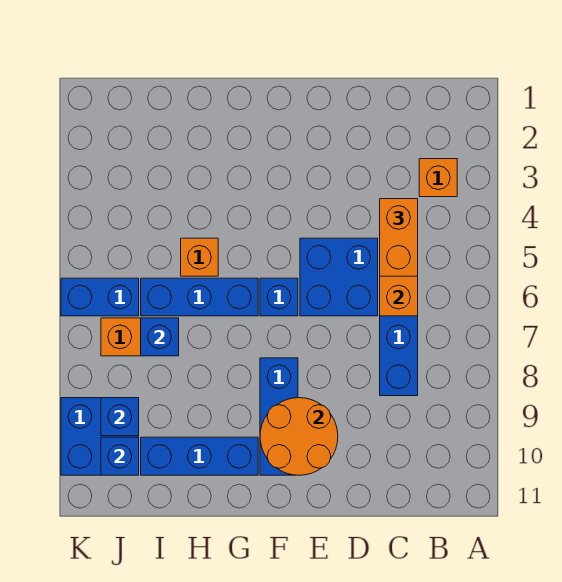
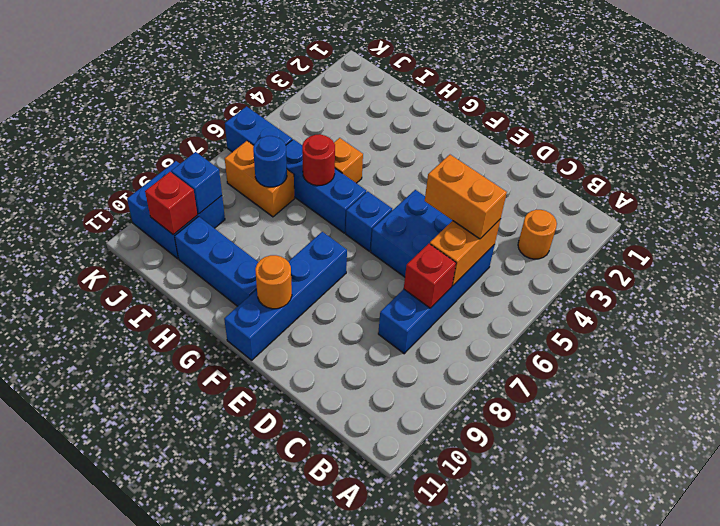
orange brick B3 level 1 -> orange round brick B3 level 1
orange brick C4:C5 level 3 -> orange brick C5:D5 level 3
none -> red brick C7 level 2
orange round brick E9:F10 level 2 -> orange round brick F10 level 2
blue brick F8:F10 level 1 -> blue brick F8:F11 level 1
none -> red round brick H6 level 2
blue brick I7 level 2 -> blue round brick I7 level 2
blue brick J10 level 2 -> red brick J10 level 2

